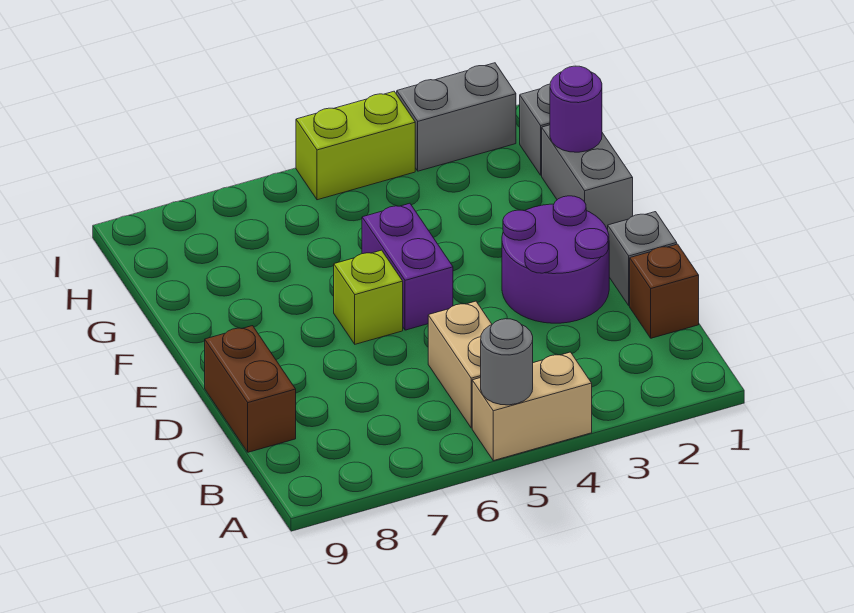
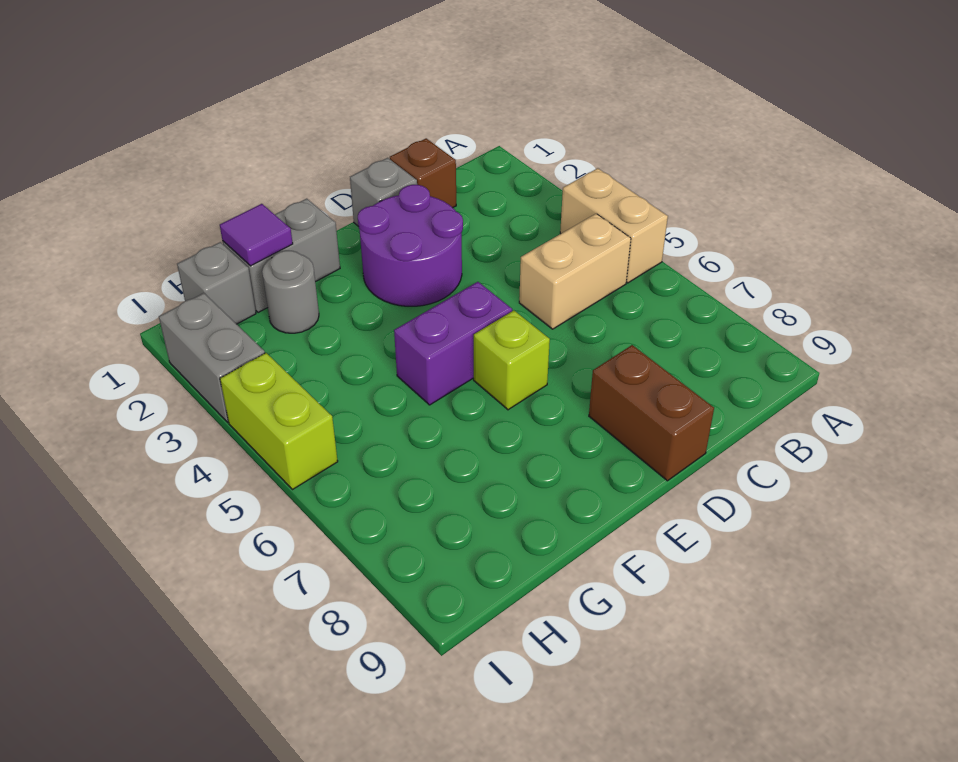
grey round brick A5 level 2 -> grey round brick G2 level 1
brown brick C9:D9 level 1 -> brown brick D8:D9 level 1
purple round brick G1 level 2 -> purple tile G1 level 2

